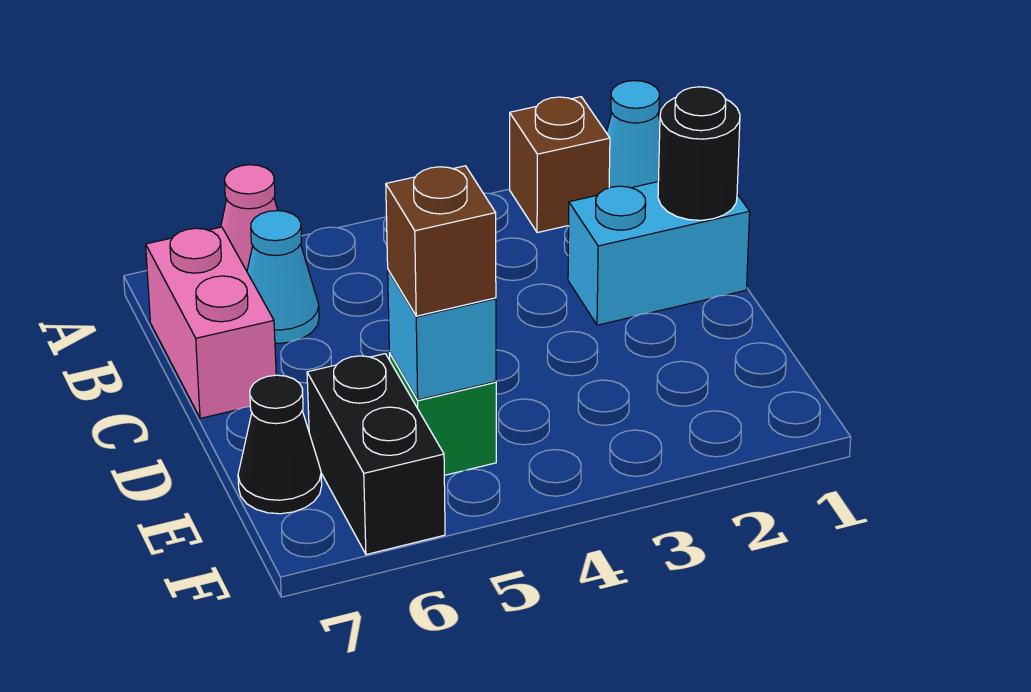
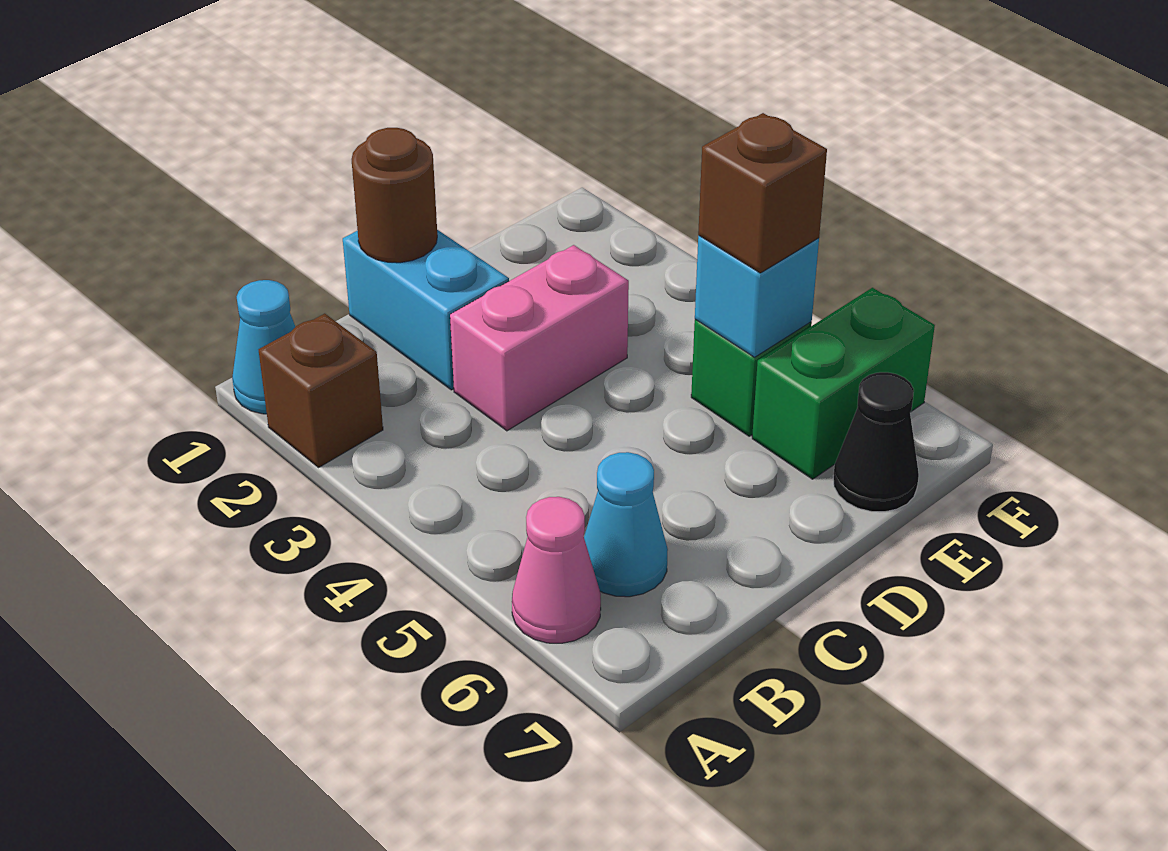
pink brick B7:C7 level 1 -> pink brick C3:D3 level 1
black round brick C1 level 2 -> brown round brick C1 level 2
black brick E6:F6 level 1 -> green brick E6:F6 level 1

